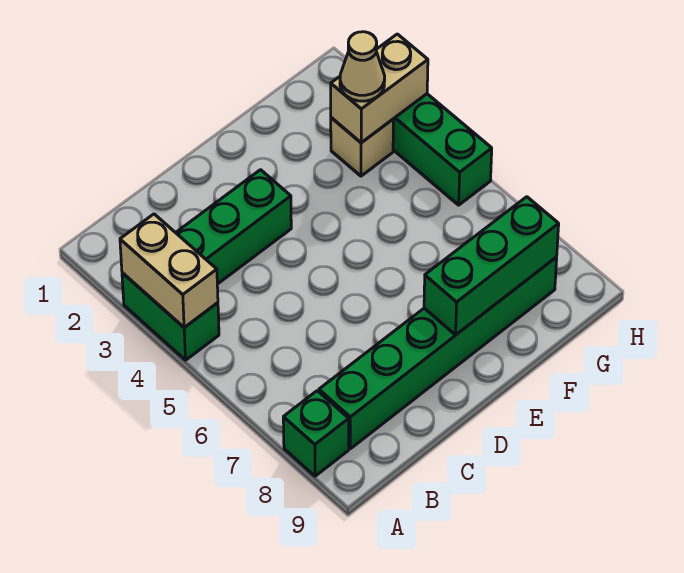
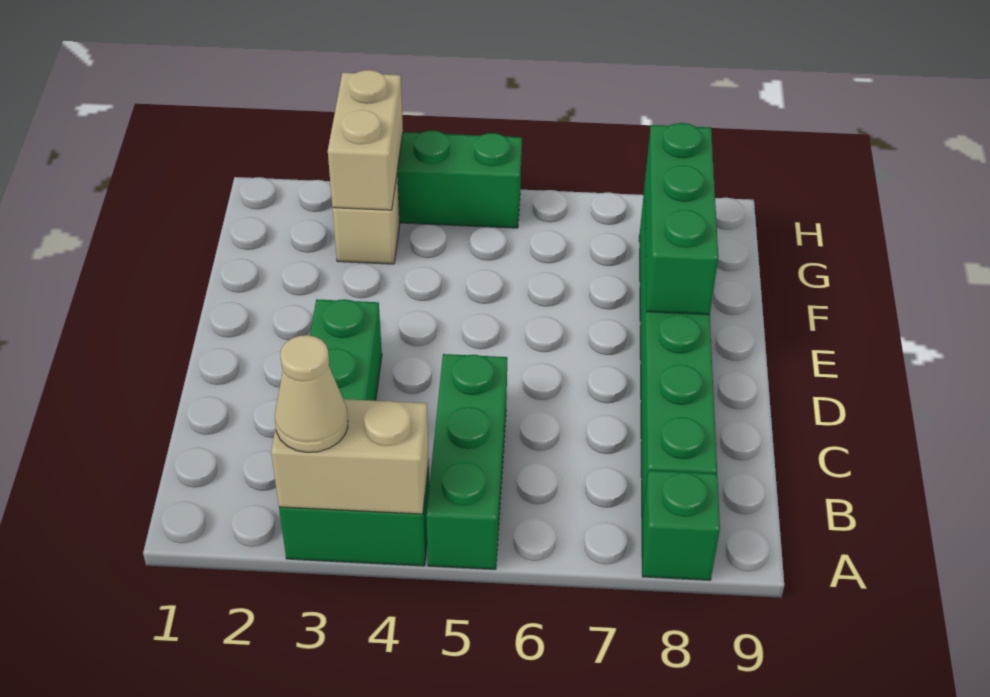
none -> green brick A5:C5 level 1
tan cone G3 level 3 -> tan cone A3 level 3

